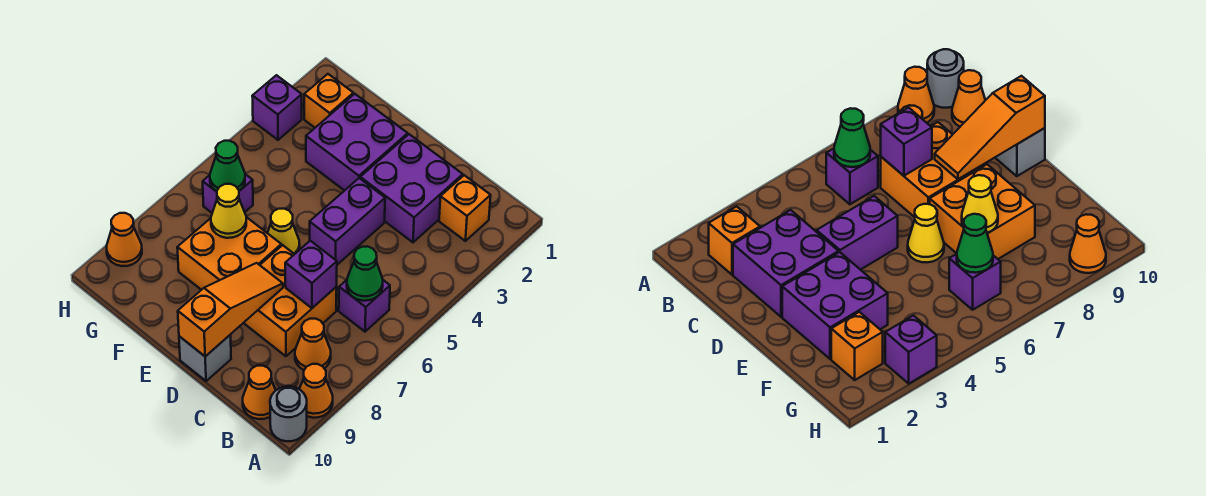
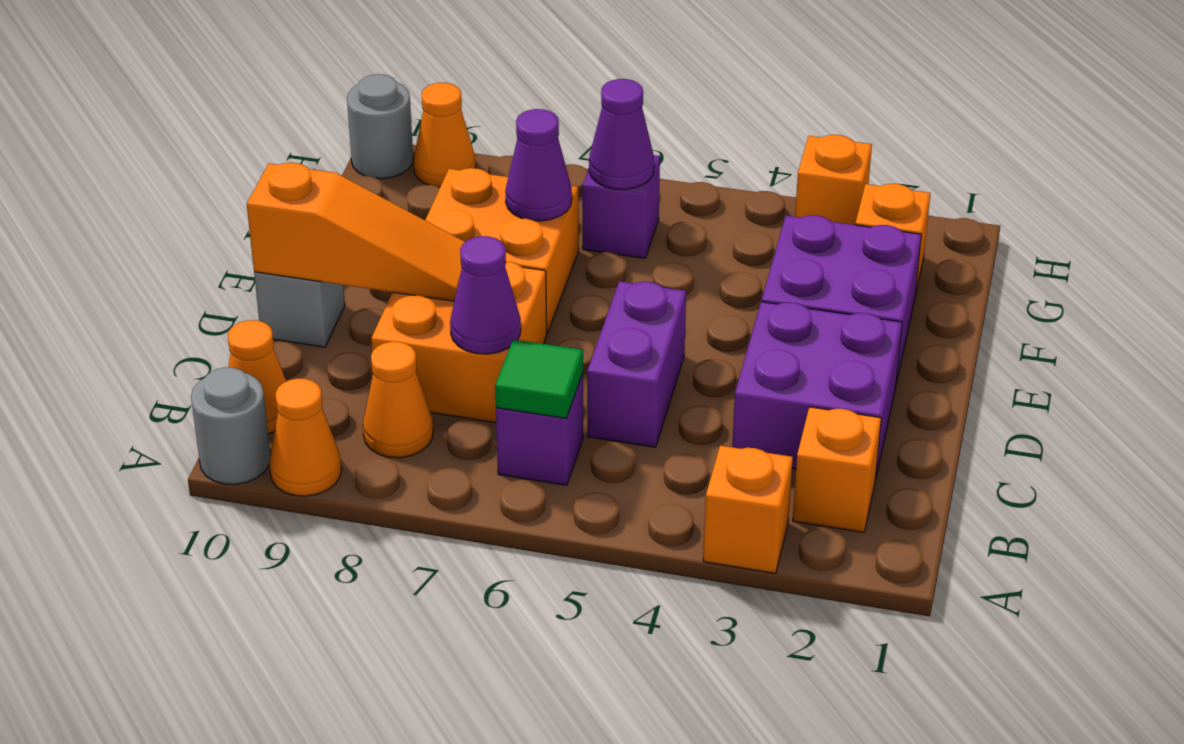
none -> orange brick A3 level 1
green cone B6 level 2 -> green tile B6 level 2
purple brick C7 level 2 -> purple cone C7 level 2
purple brick D4:D5 level 1 -> purple brick C5:D5 level 1
yellow cone E6 level 1 -> none
yellow cone F7 level 2 -> purple cone F7 level 2
green cone G6 level 2 -> purple cone G6 level 2
purple brick H3 level 1 -> orange brick H3 level 1
none -> grey round brick H10 level 1

